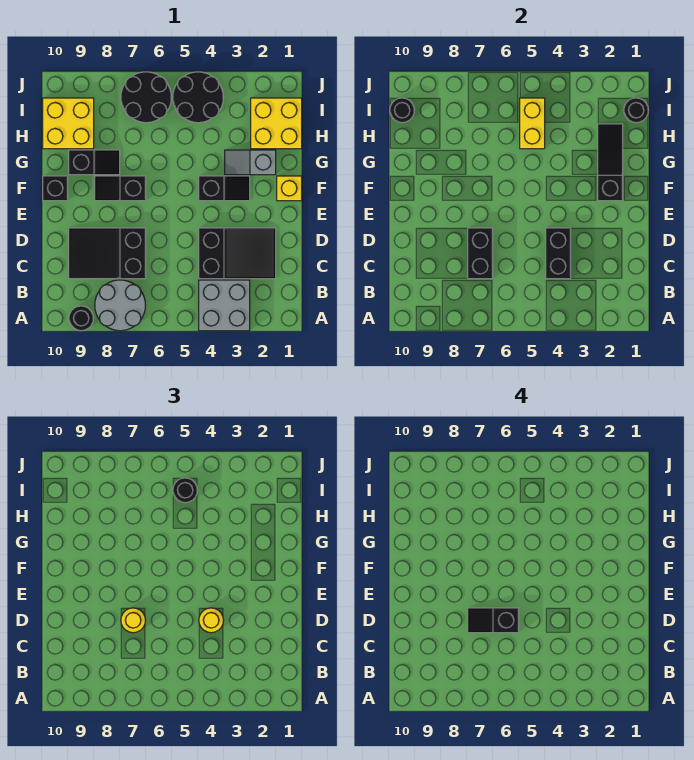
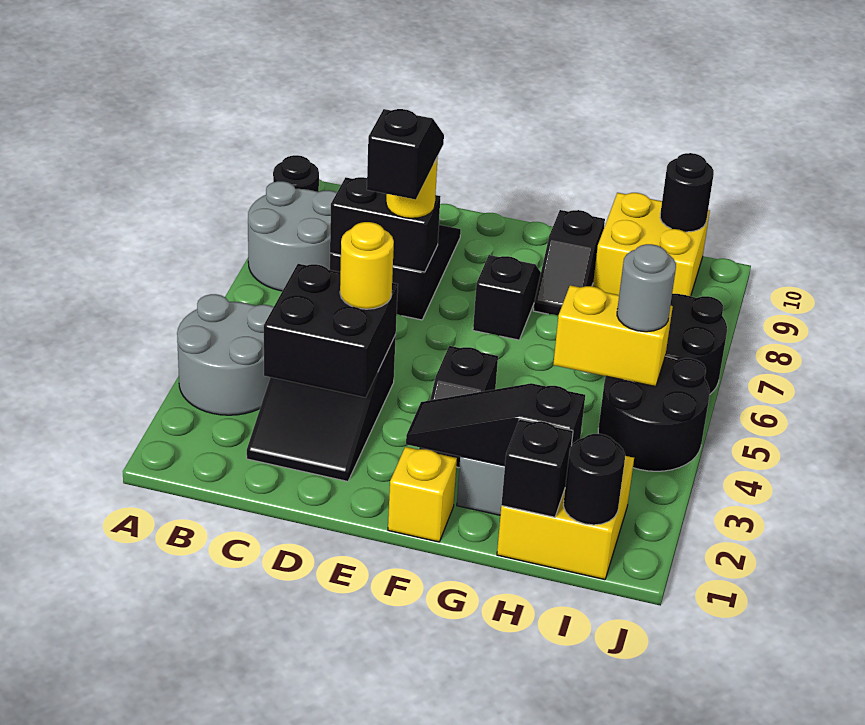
grey brick A3:B4 level 1 -> grey round brick A3:B4 level 1
black brick C4:D4 level 2 -> black brick C3:D4 level 2
black slope F2:H2 level 2 top F -> black slope F2:H2 level 2 top H
black brick F10 level 1 -> black brick H1 level 2
black round brick I5 level 3 -> grey round brick I5 level 3

